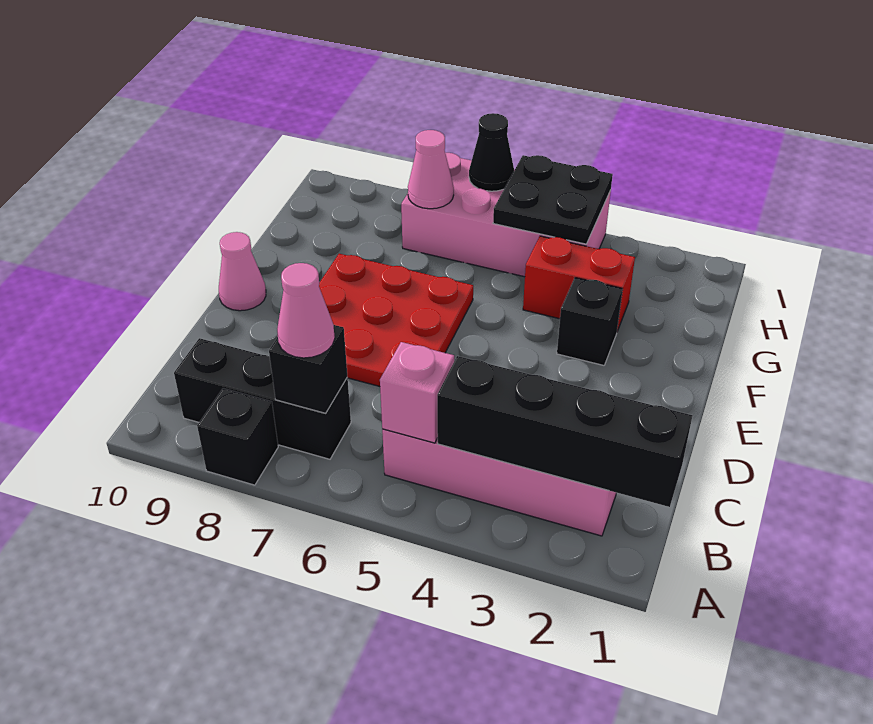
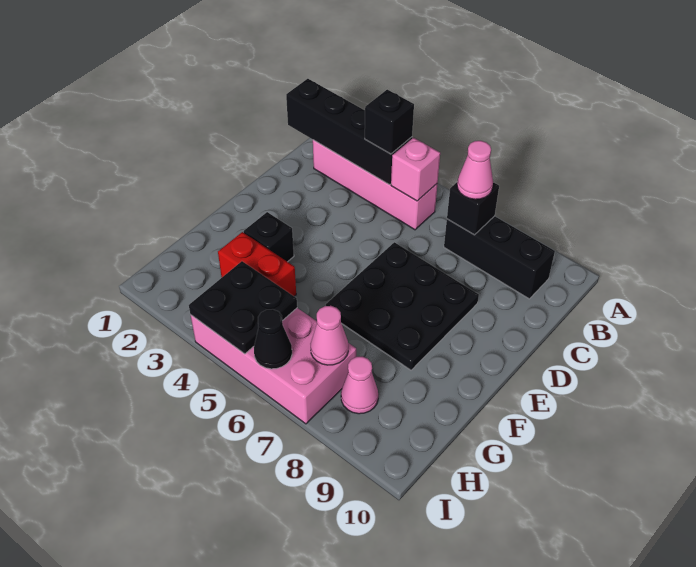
black brick A8 level 1 -> black brick B4 level 3
red plate D6:F8 level 1 -> black plate D6:F8 level 1
pink cone E10 level 1 -> pink cone H8 level 1

